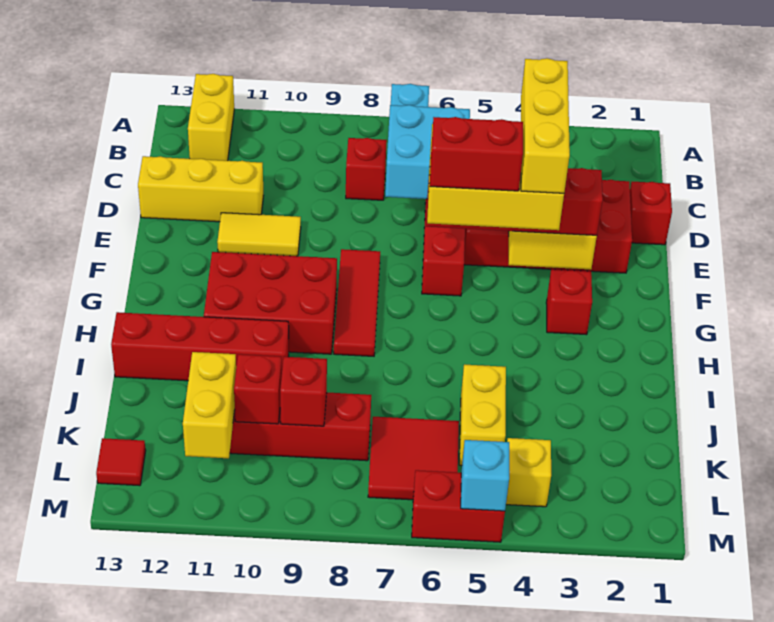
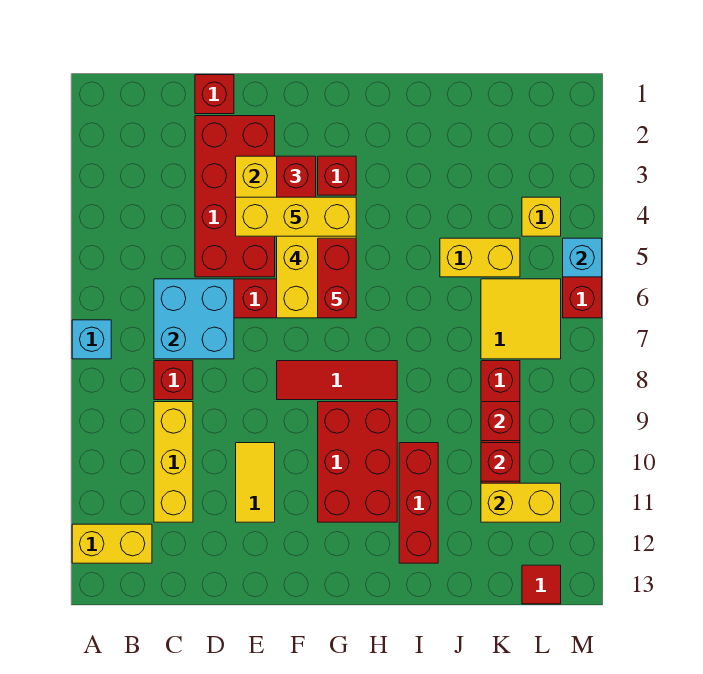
yellow brick D11:D13 level 1 -> yellow brick C9:C11 level 1
red brick I10:I13 level 1 -> red brick I10:I12 level 1
red tile K6:L7 level 1 -> yellow tile K6:L7 level 1

